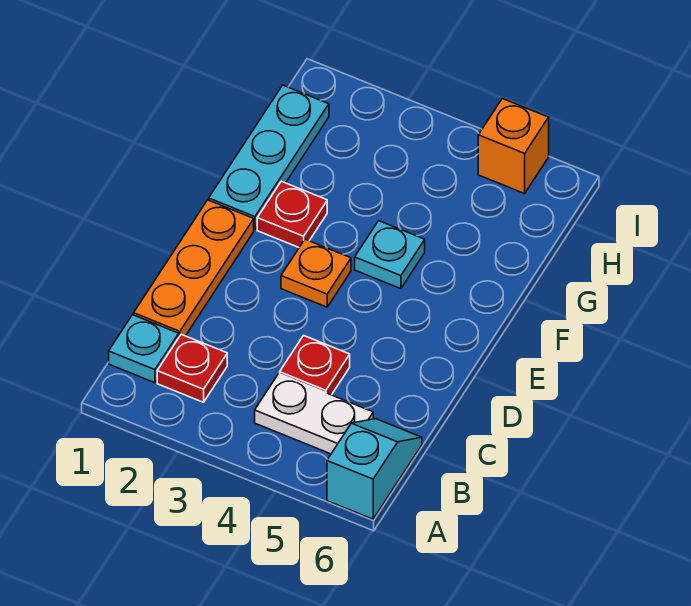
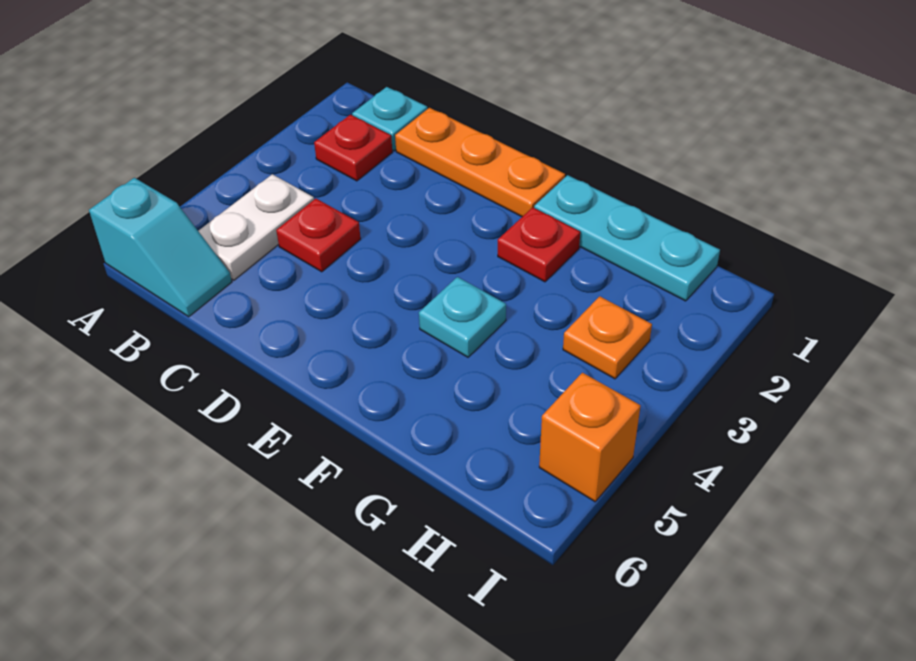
orange plate E3 level 1 -> orange plate H3 level 1

